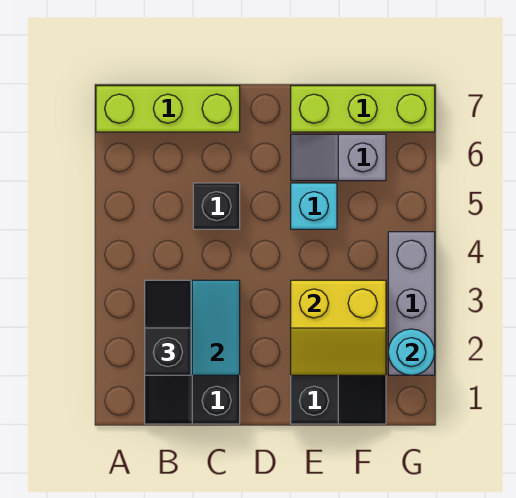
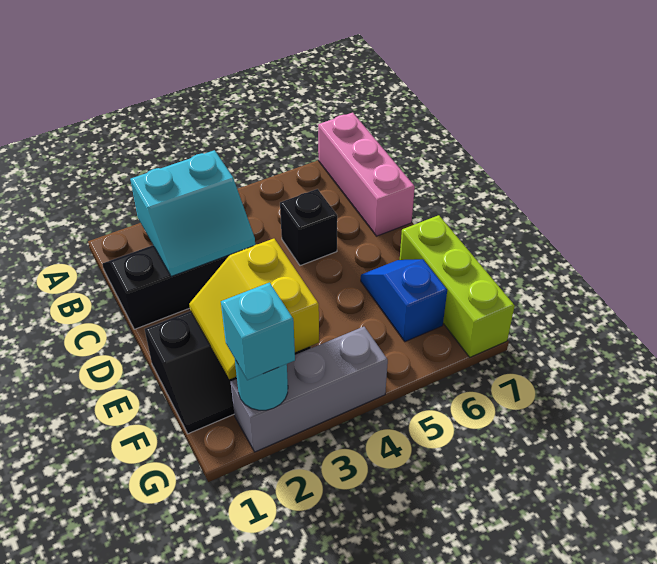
lime brick A7:C7 level 1 -> pink brick A7:C7 level 1
black slope B2:B3 level 3 top 2 -> none
cyan brick E5 level 1 -> cyan brick G2 level 3
grey slope E6:F6 level 1 top F -> blue slope E6:F6 level 1 top F

